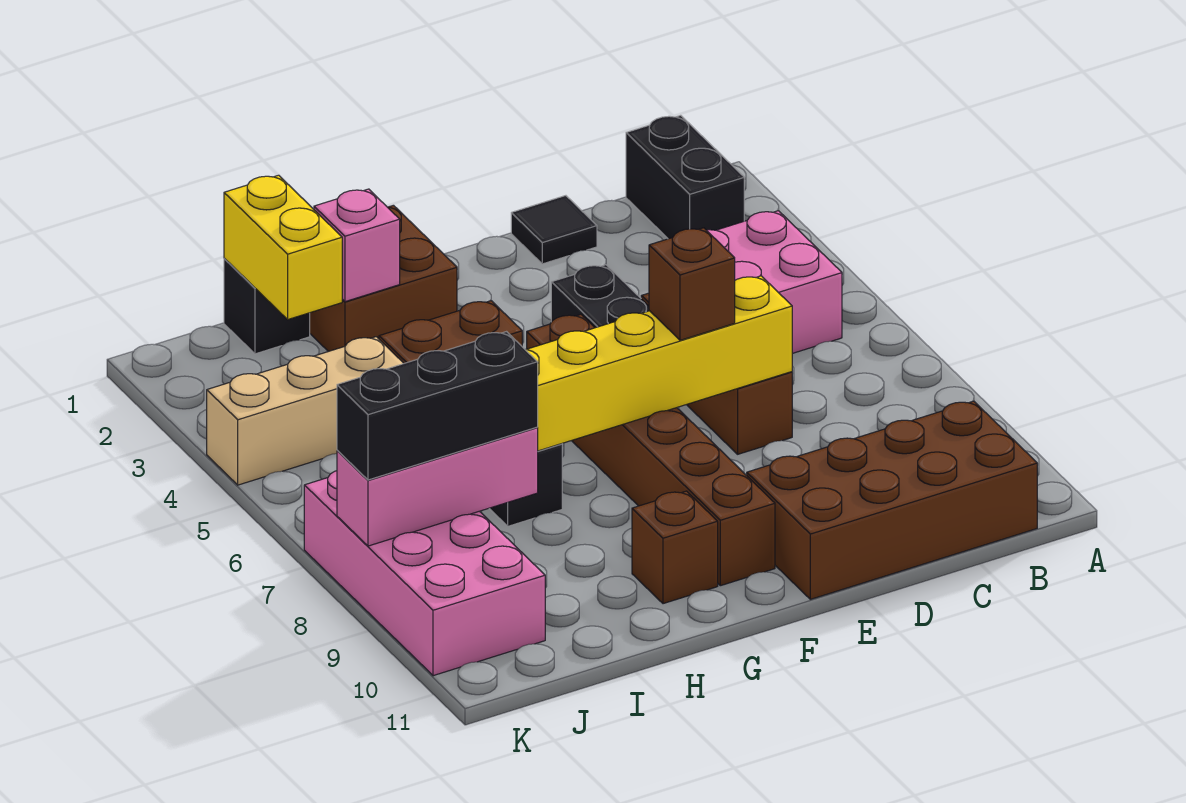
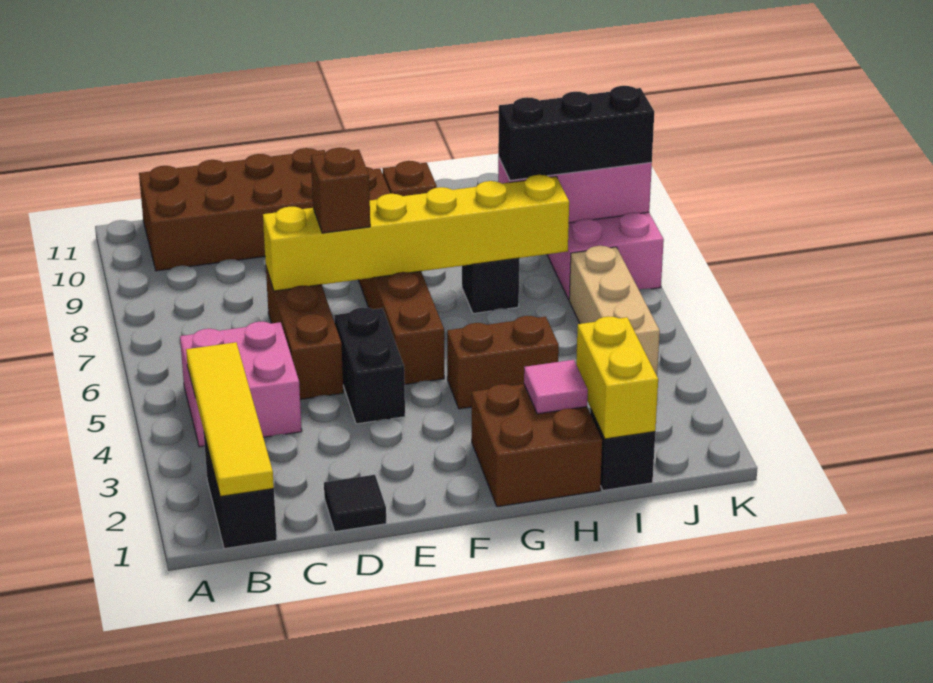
none -> yellow tile B1:B4 level 2
pink brick H2 level 2 -> pink tile H2 level 2
tan brick I4:K4 level 1 -> tan brick J4:J6 level 1

